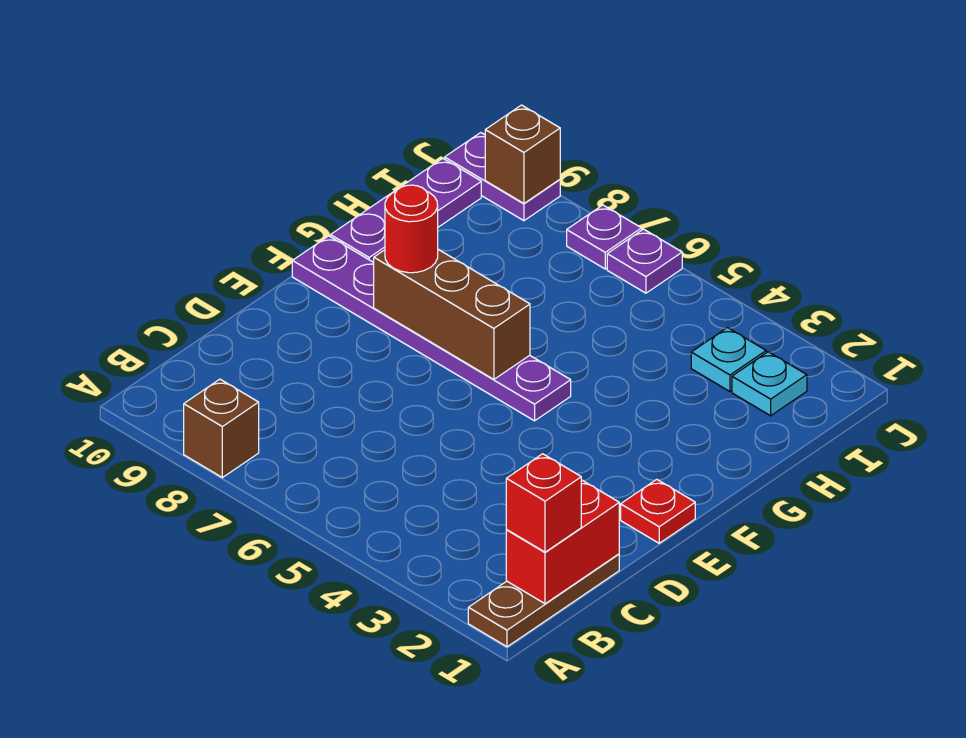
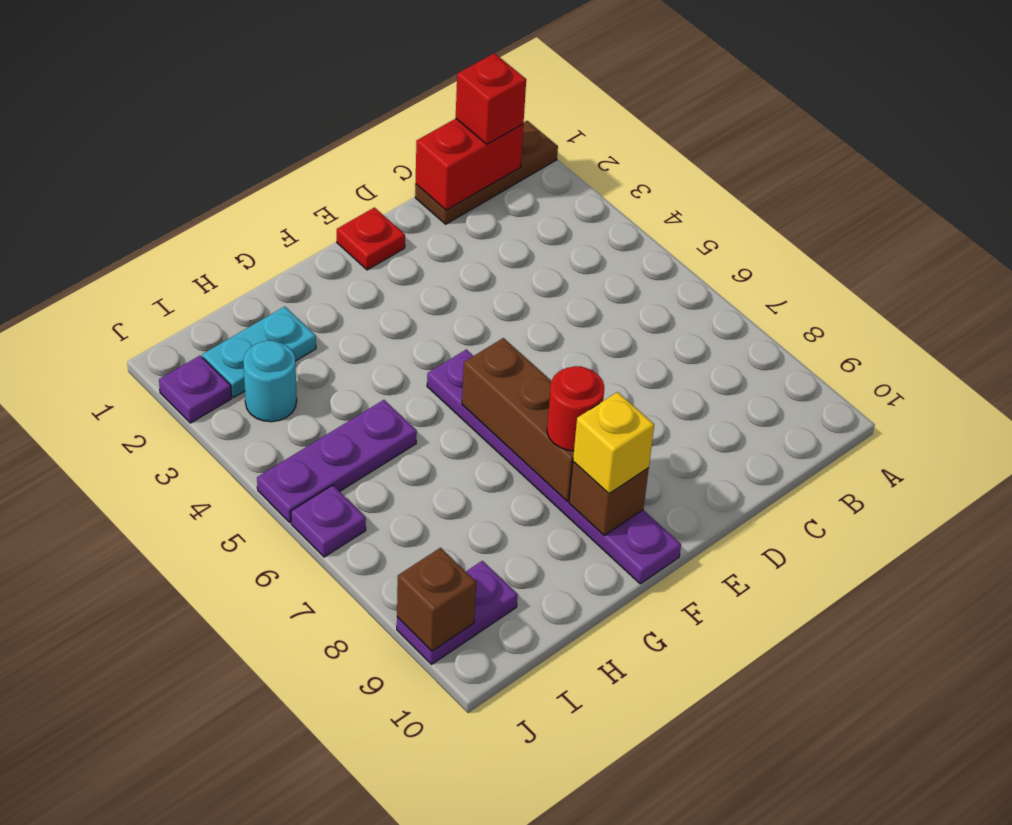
brown brick A8 level 1 -> brown brick F9 level 2
none -> yellow brick F9 level 3
purple plate G10:I10 level 1 -> purple plate H5:J5 level 1
cyan plate I2 level 1 -> cyan plate H2:I2 level 1
cyan plate I3 level 1 -> cyan round brick I3 level 1
purple plate J7 level 1 -> purple plate J2 level 1
purple plate J9:J10 level 1 -> purple plate I9:J9 level 1

